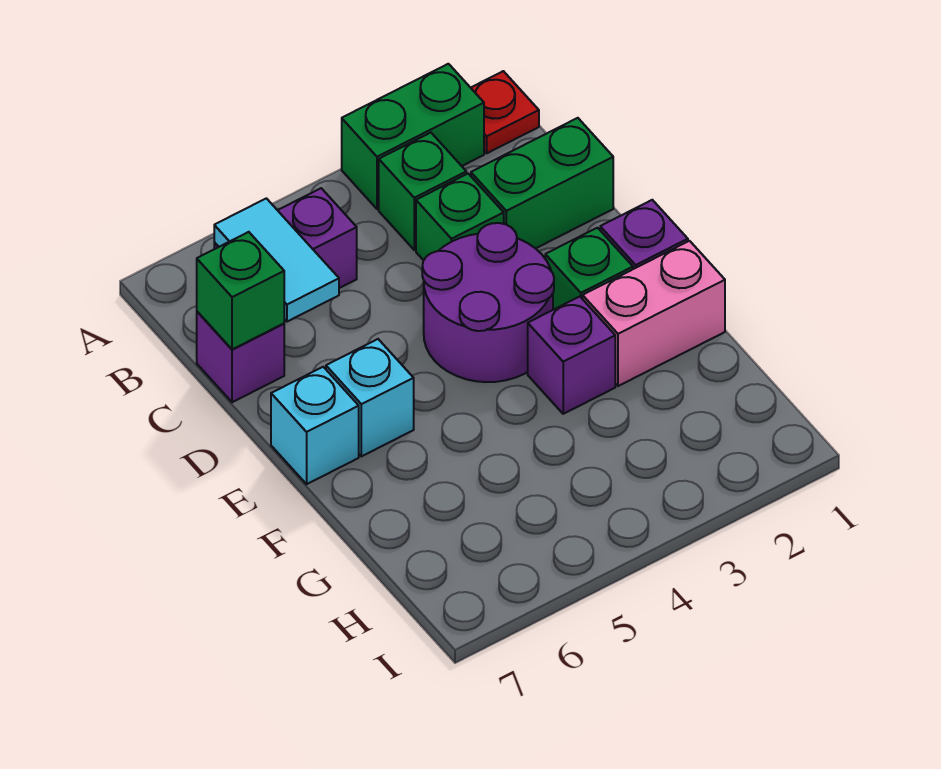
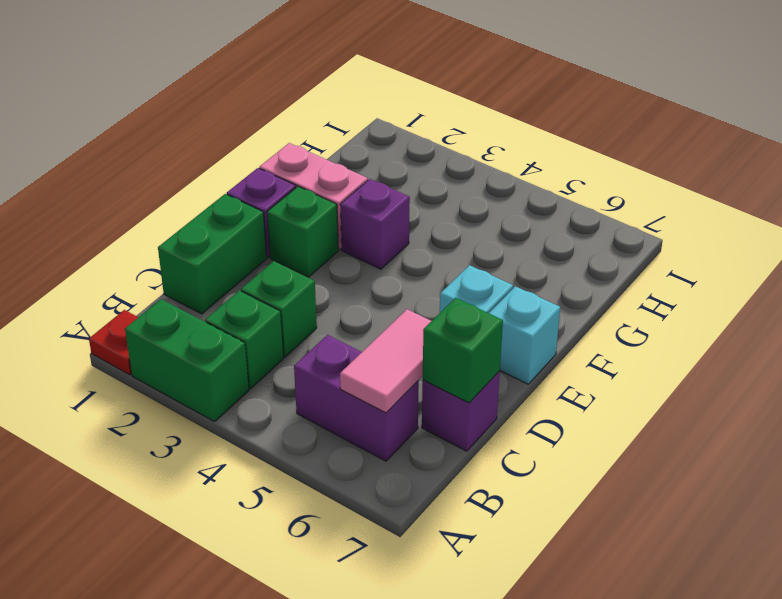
cyan tile B6:C6 level 2 -> pink tile B6:C6 level 2
green brick C1:C2 level 1 -> green brick C1:D1 level 1
purple round brick D3:E4 level 1 -> none

